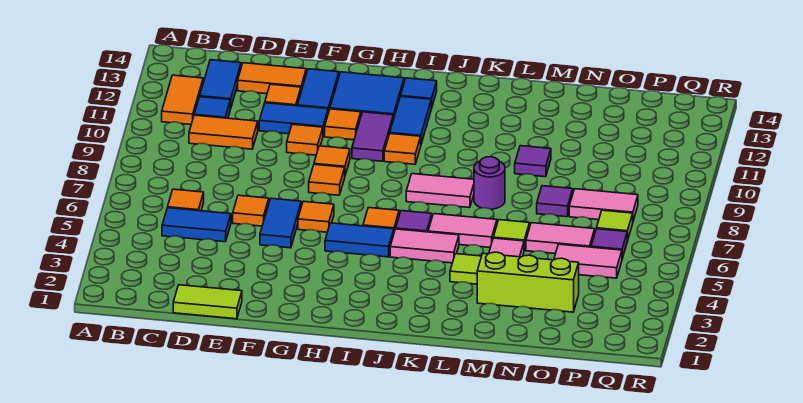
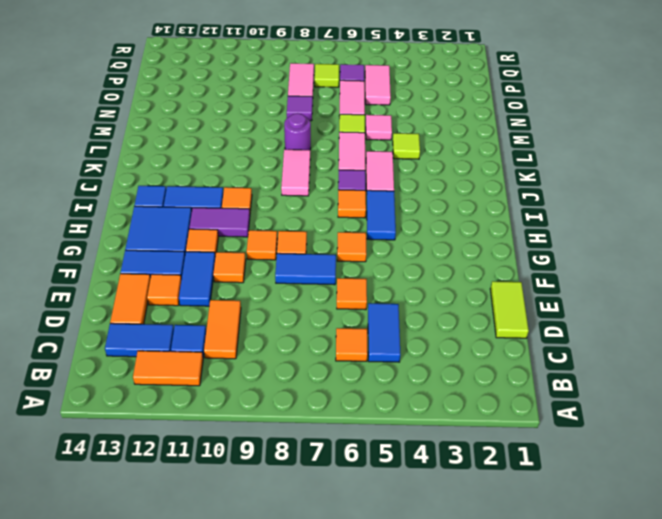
blue tile F5:F6 level 1 -> blue tile F7:F8 level 1
lime brick M3:O3 level 1 -> none
purple tile M10 level 1 -> none

